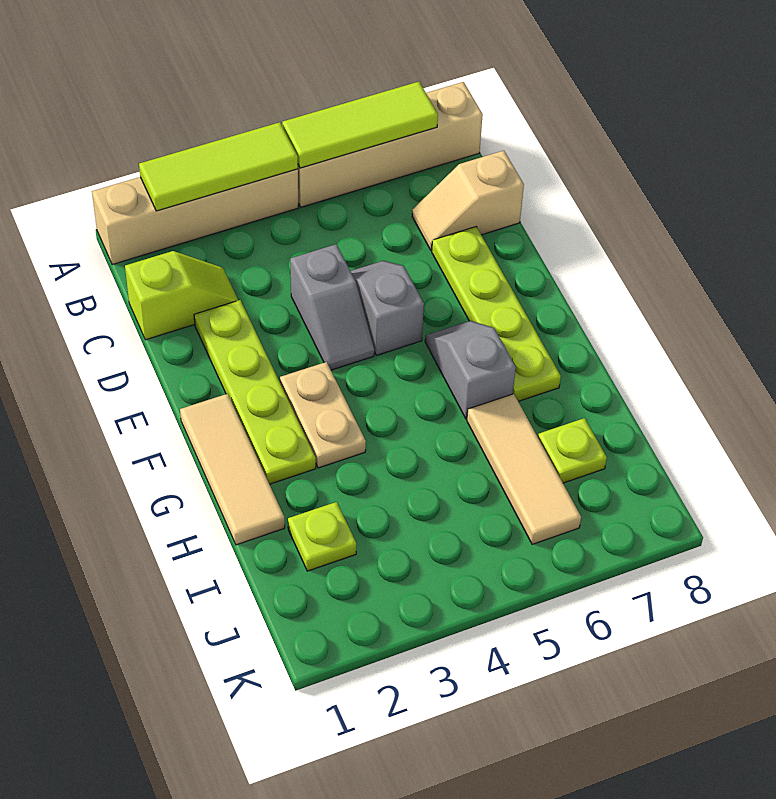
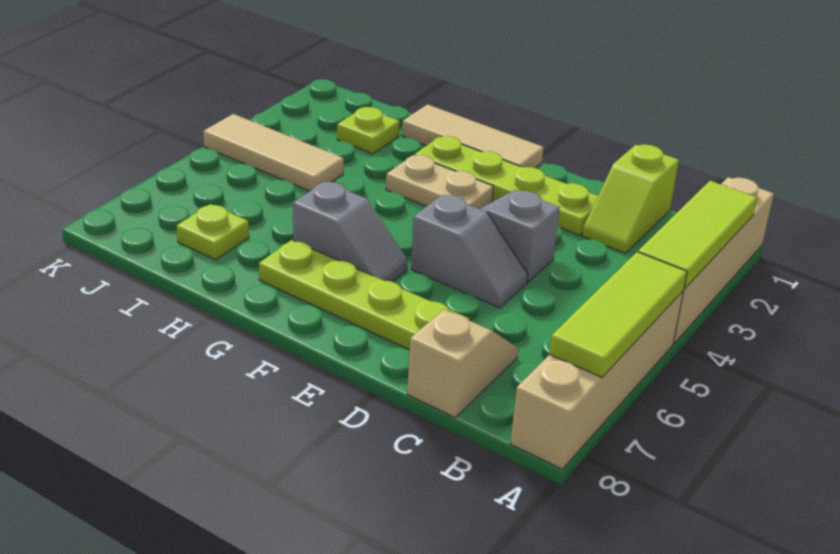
tan tile H6:J6 level 1 -> tan tile I4:K4 level 1

